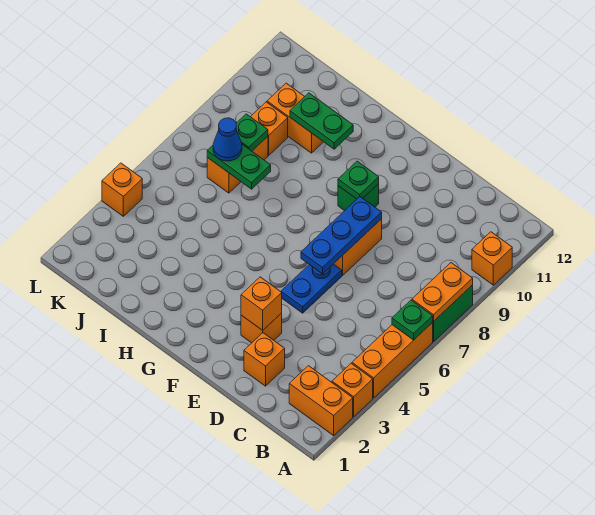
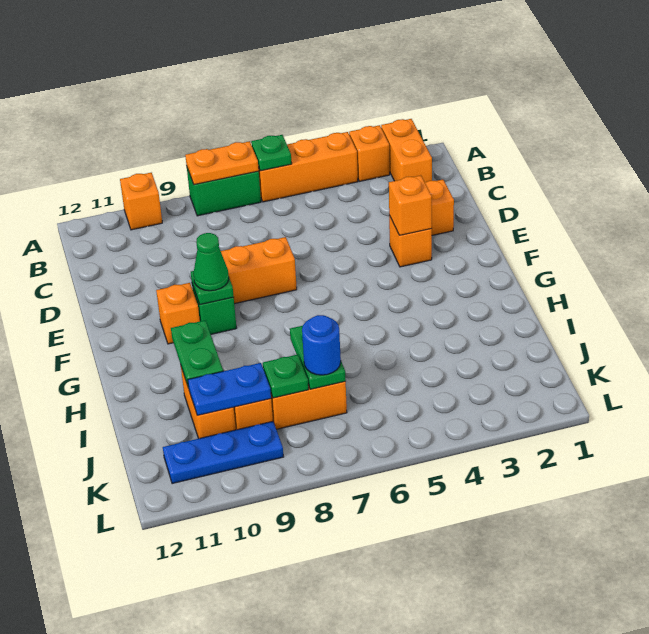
blue plate E5:E6 level 1 -> blue plate J9:J10 level 2
blue plate E6:E8 level 2 -> blue plate K9:K11 level 1
none -> green cone F9 level 3
blue cone J7 level 3 -> blue round brick J7 level 3
orange brick L4 level 1 -> orange brick F10 level 1

